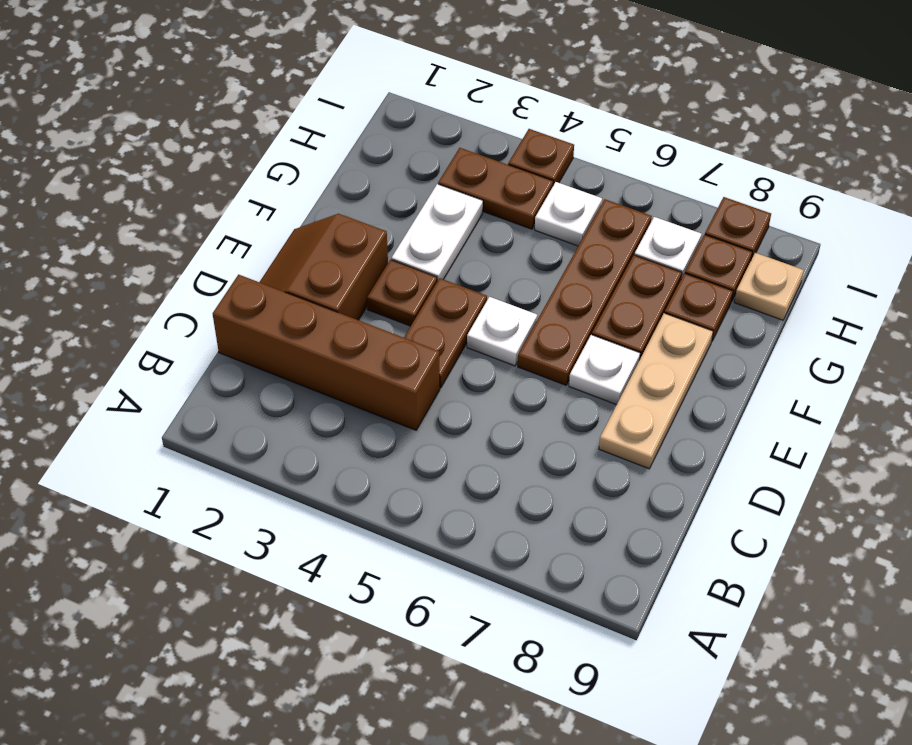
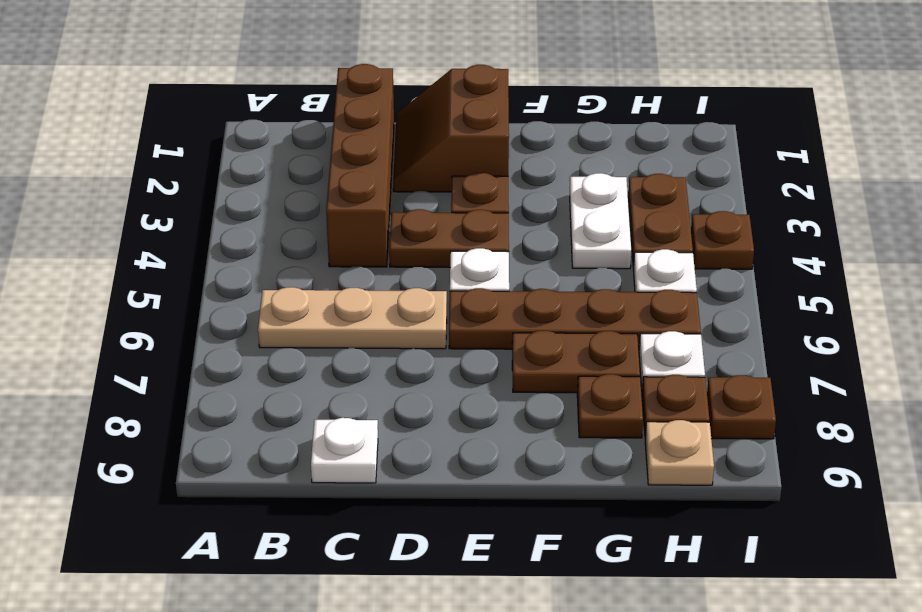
brown slope D1:E2 level 1 top 2 -> brown slope D1:E2 level 1 top E
tan plate D8:F8 level 1 -> tan plate B6:D6 level 1
white plate E7 level 1 -> white plate C9 level 1
white plate F3:G3 level 1 -> white plate G3:G4 level 1

